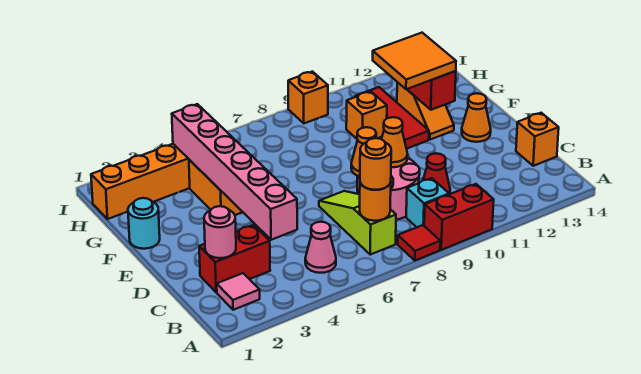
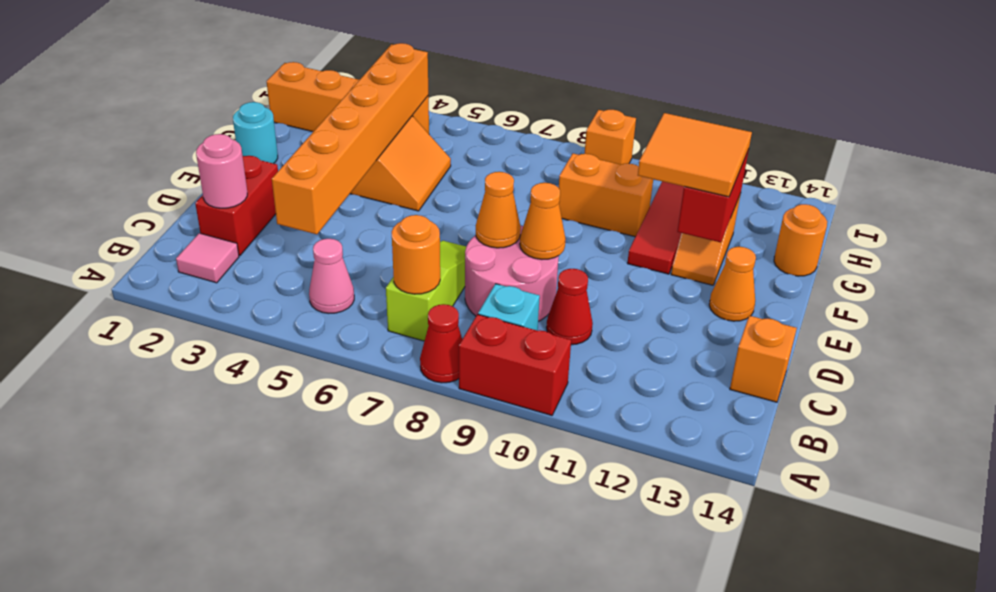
red tile A8 level 1 -> red cone A8 level 1
orange round brick B7 level 3 -> orange round brick G14 level 1
red brick C2:C3 level 1 -> red brick C2:D2 level 1
pink brick C4:H4 level 2 -> orange brick C4:H4 level 2
orange brick G10 level 1 -> orange brick G9:G10 level 1

